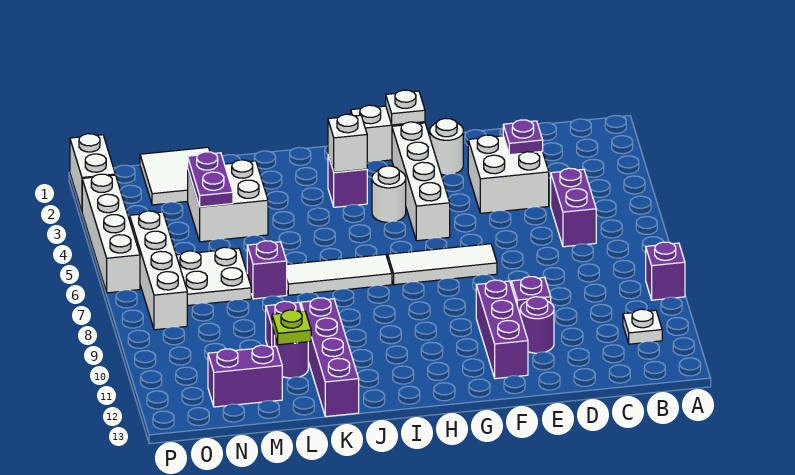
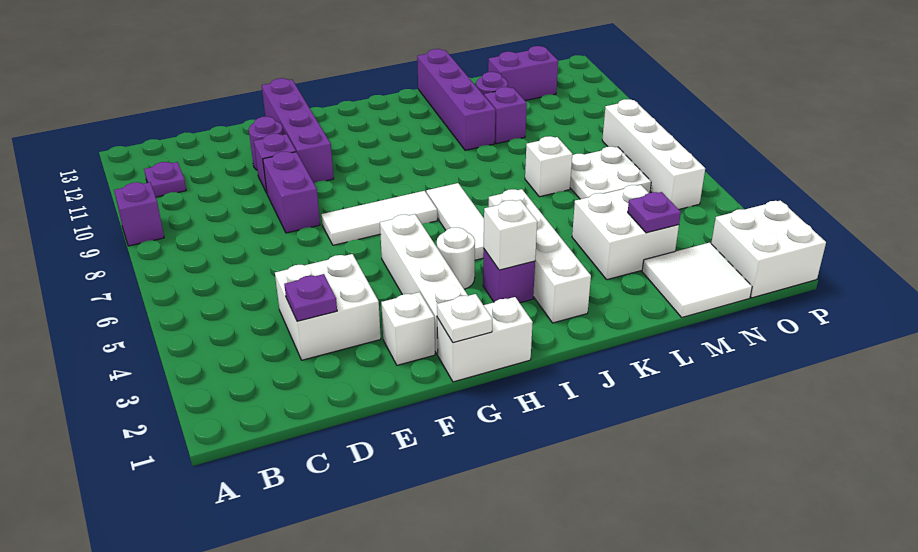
white plate B11 level 1 -> purple plate B11 level 1
purple brick C5:C6 level 1 -> purple brick E8:E9 level 1
white round brick F2 level 1 -> white brick F2 level 1
purple brick F10:F12 level 1 -> purple brick F10:F13 level 1
white tile I7:K7 level 1 -> white tile I5:I7 level 1
purple brick L7 level 1 -> white brick L7 level 1
lime plate L11 level 2 -> none
purple plate M3:M4 level 2 -> purple plate M3 level 2
white brick P1:P2 level 1 -> white brick O1:P2 level 1
white brick P3:P6 level 1 -> white brick J2:J5 level 1

